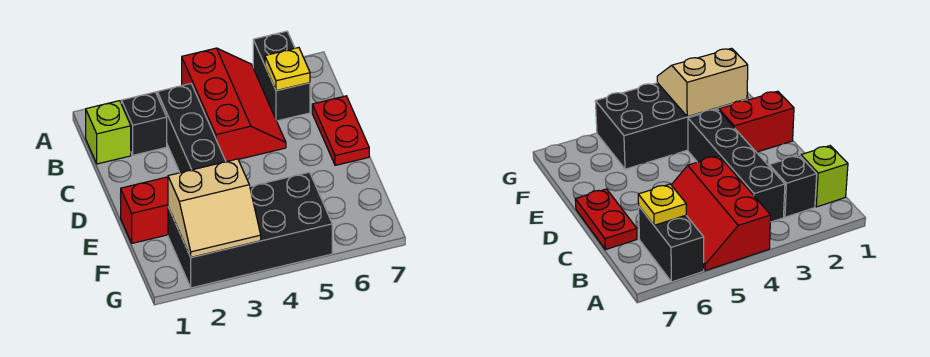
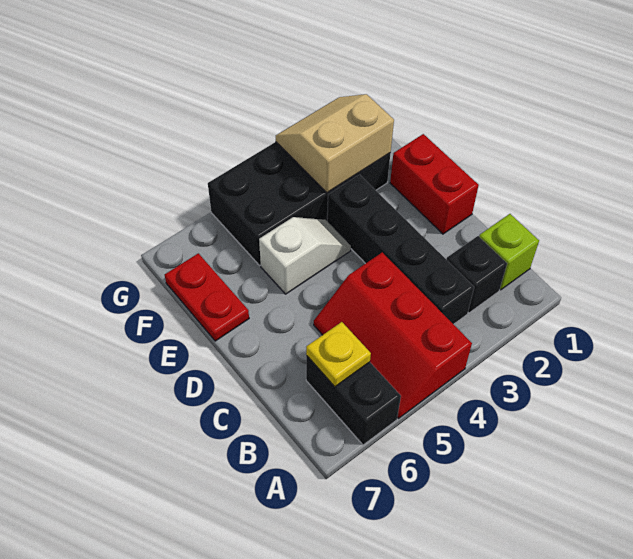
red plate C7:D7 level 1 -> red plate E7:F7 level 1
red brick E1:E2 level 1 -> red brick D1:E1 level 1
none -> white slope E4:E5 level 1 top 5

